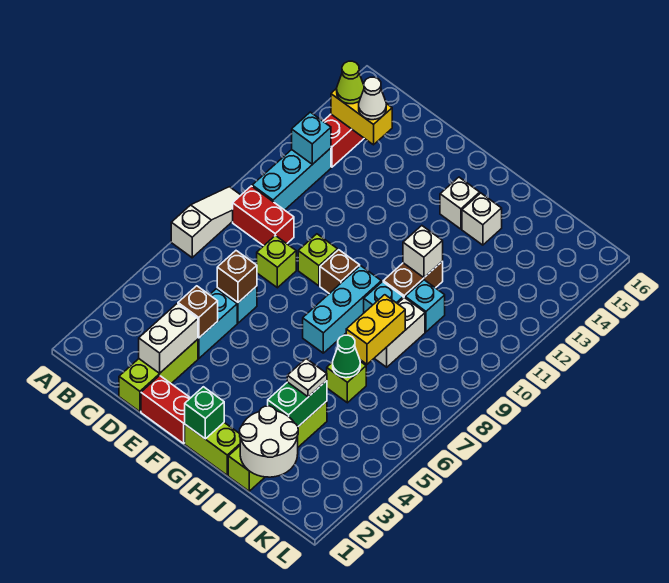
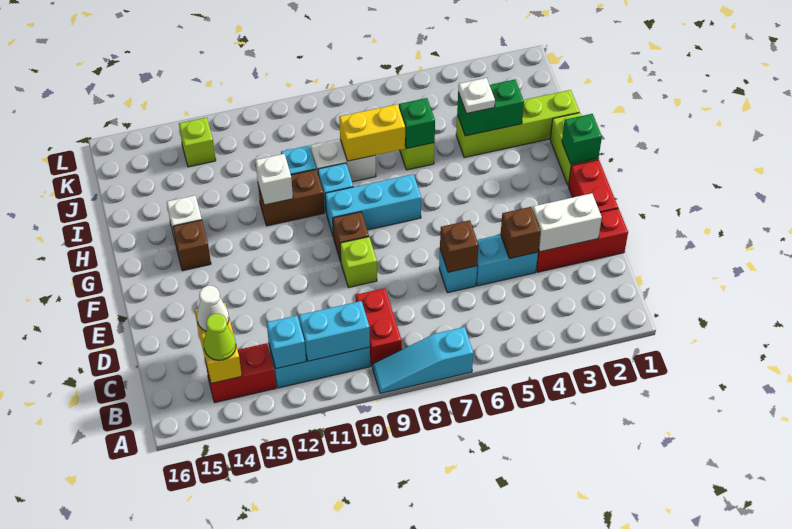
white slope A7:A9 level 1 top 7 -> cyan slope A7:A9 level 1 top 7
none -> cyan brick B10:B11 level 2
lime brick D1:D3 level 1 -> red brick D1:D3 level 1
lime brick D8 level 1 -> lime brick K13 level 1
white brick G14 level 1 -> brown brick G14 level 1
white round brick I1:J2 level 2 -> none
green cone I6 level 2 -> green brick I6 level 2

